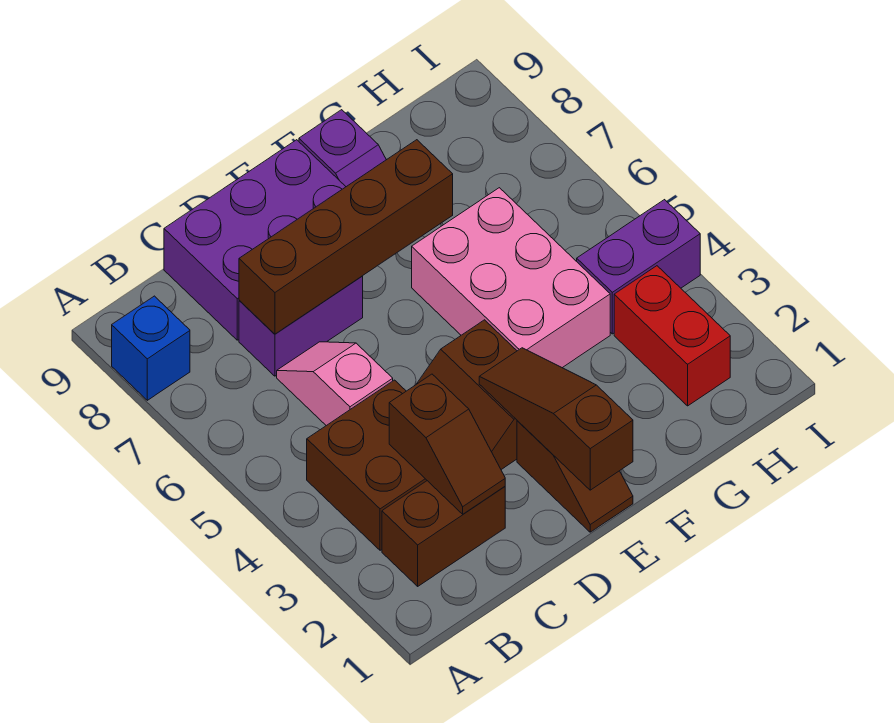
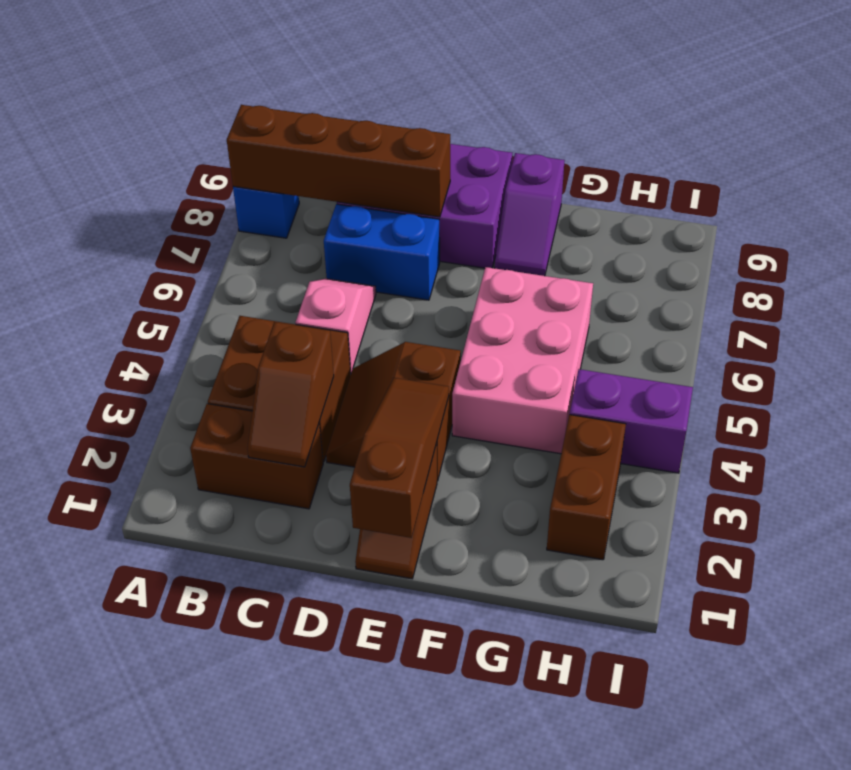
purple brick C7:D7 level 1 -> blue brick C7:D7 level 1
brown brick C7:F7 level 2 -> brown brick A8:D8 level 2
red brick H2:H3 level 1 -> brown brick H2:H3 level 1

